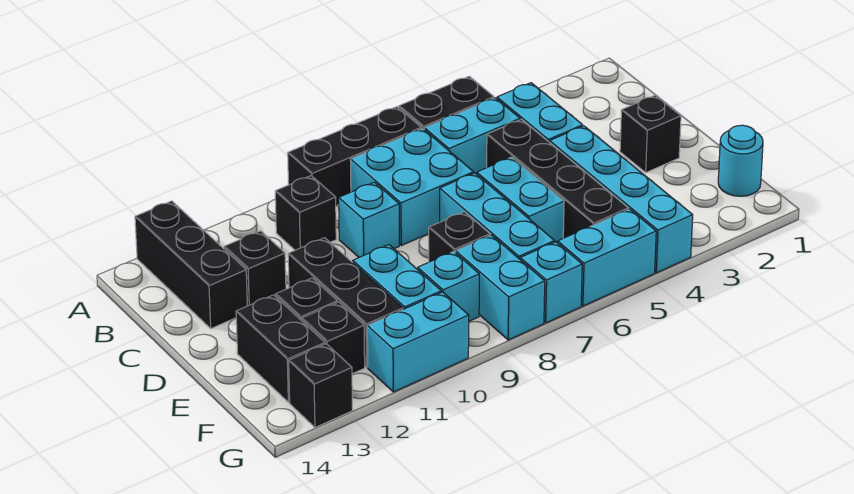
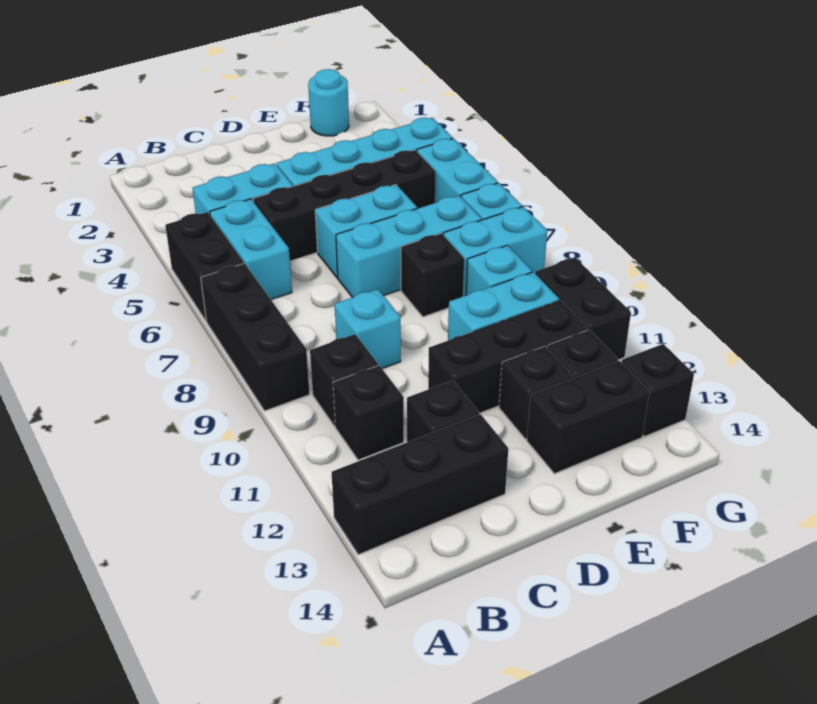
cyan brick B7:C8 level 1 -> none
black brick D2 level 1 -> black brick B11 level 1
cyan brick G10:G11 level 1 -> black brick G10:G11 level 1

